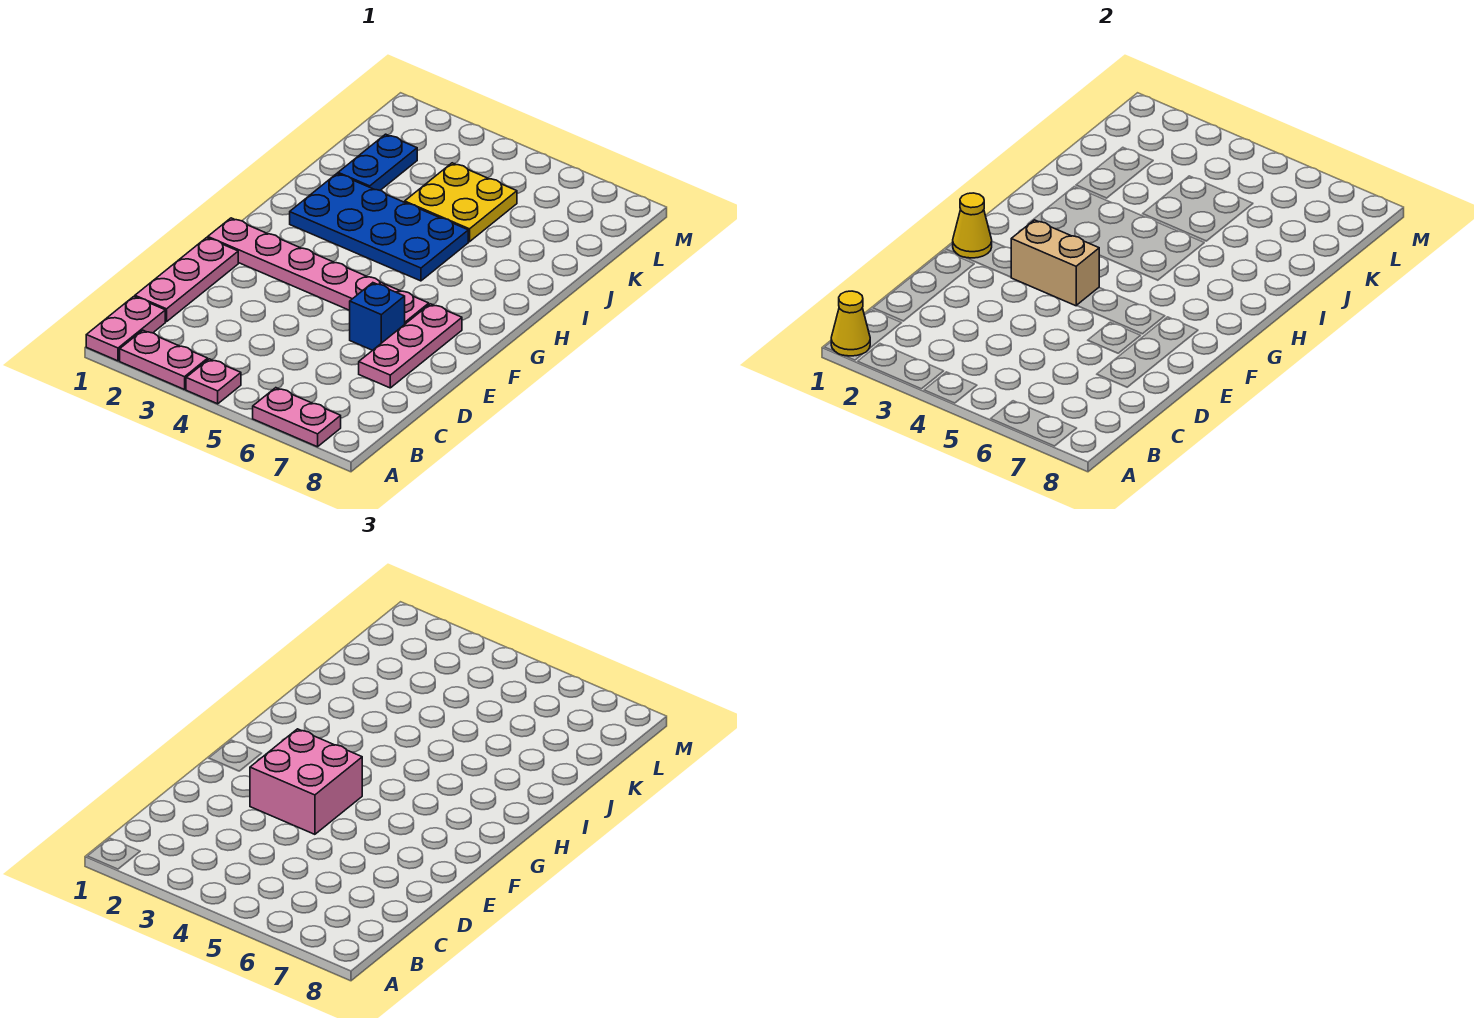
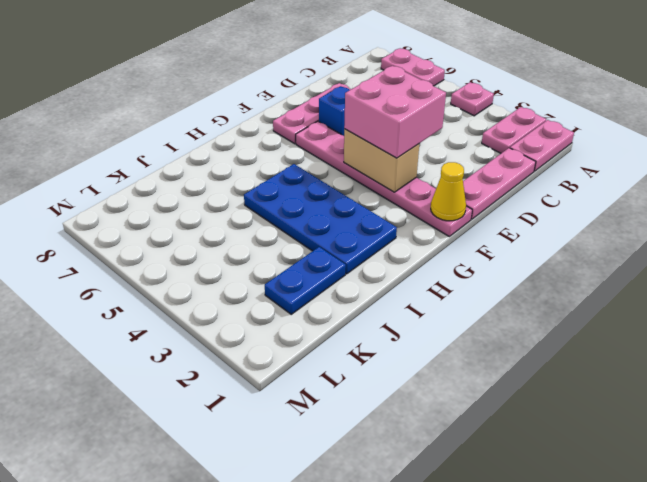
yellow cone A1 level 2 -> none
pink plate A2:A3 level 1 -> pink plate A2:B2 level 1
yellow plate J4:K5 level 1 -> none

